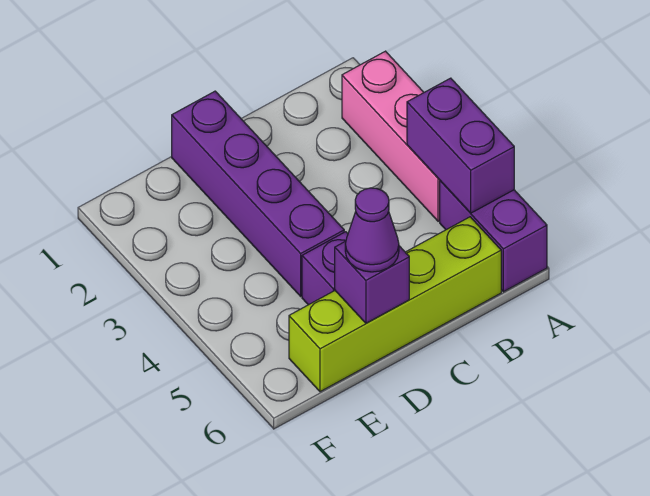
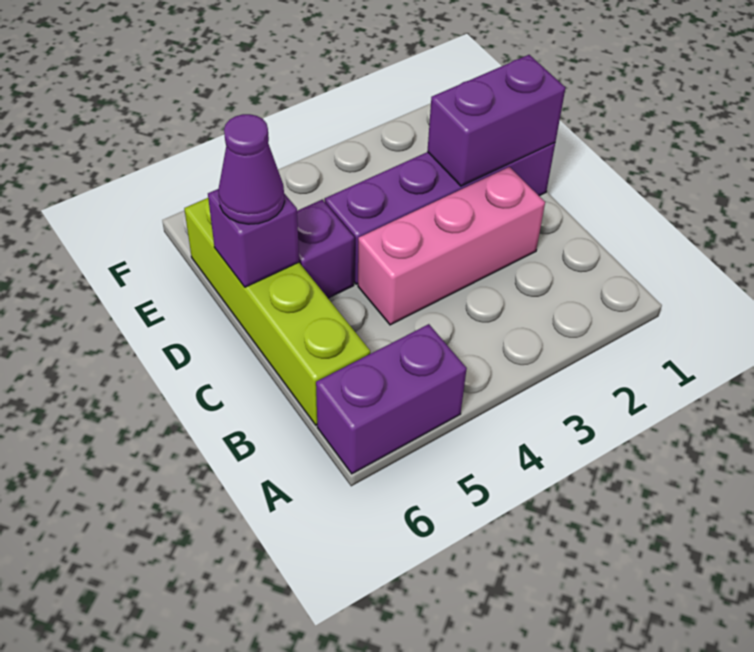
pink brick A2:A4 level 1 -> pink brick C2:C4 level 1
purple brick A4:A5 level 2 -> purple brick D1:D2 level 2

